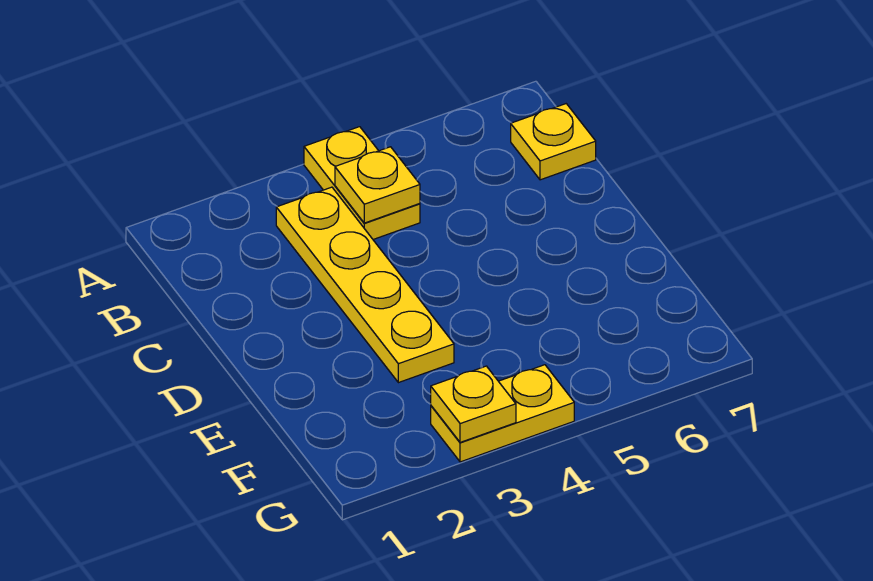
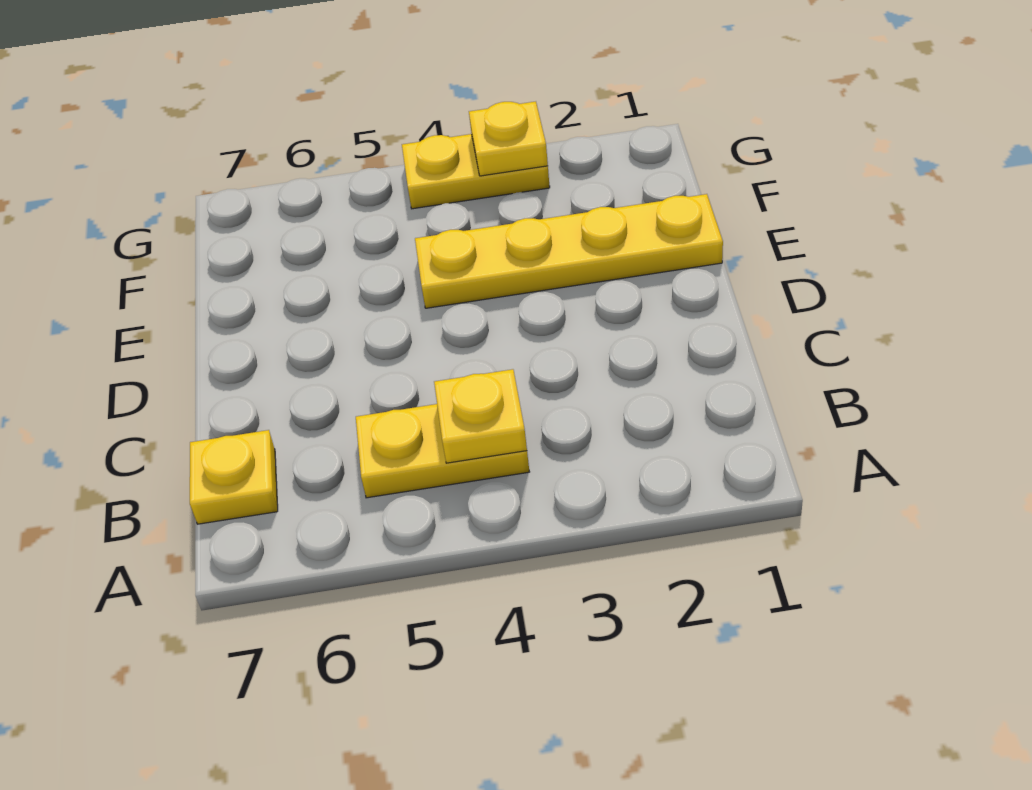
yellow plate A4:B4 level 1 -> yellow plate B4:B5 level 1
yellow plate B3:E3 level 1 -> yellow plate E1:E4 level 1

